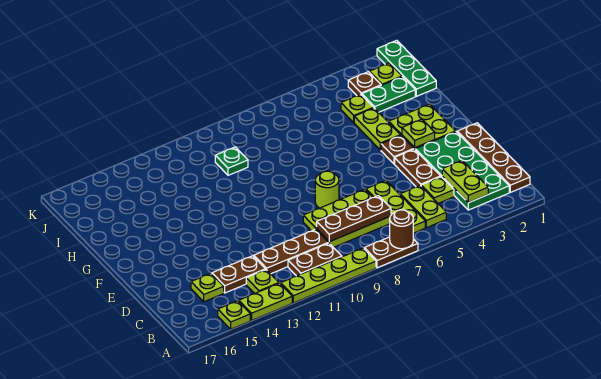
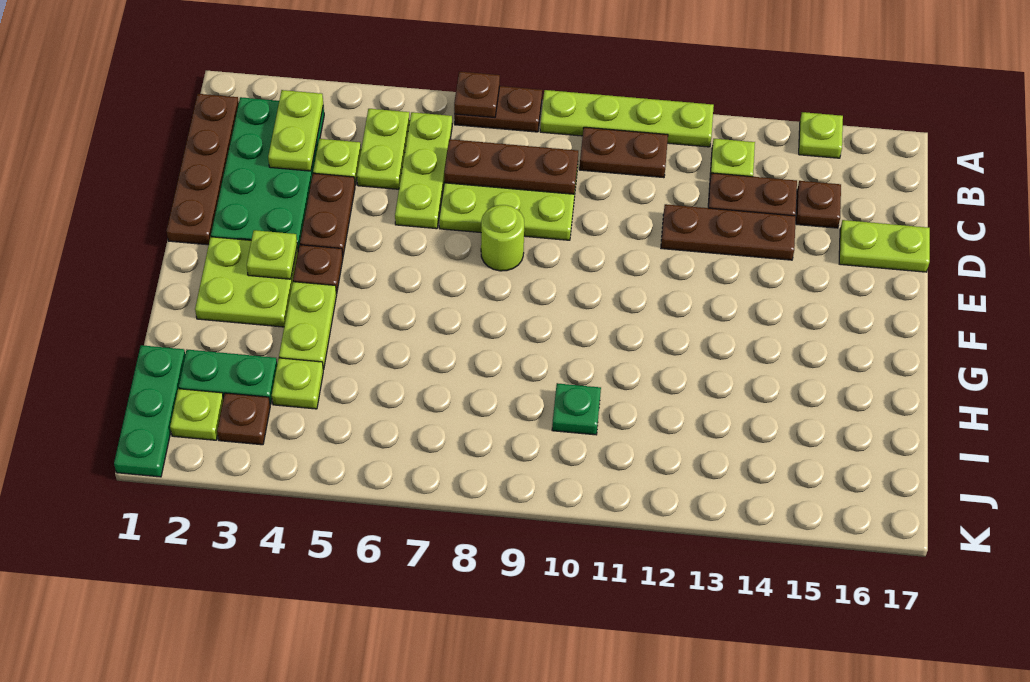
brown round brick A7 level 2 -> brown plate A7 level 2
lime plate A13:A14 level 1 -> lime plate D16:D17 level 1
brown plate C10:C12 level 1 -> brown plate D12:D14 level 1
lime plate C15 level 1 -> brown plate C15 level 1

